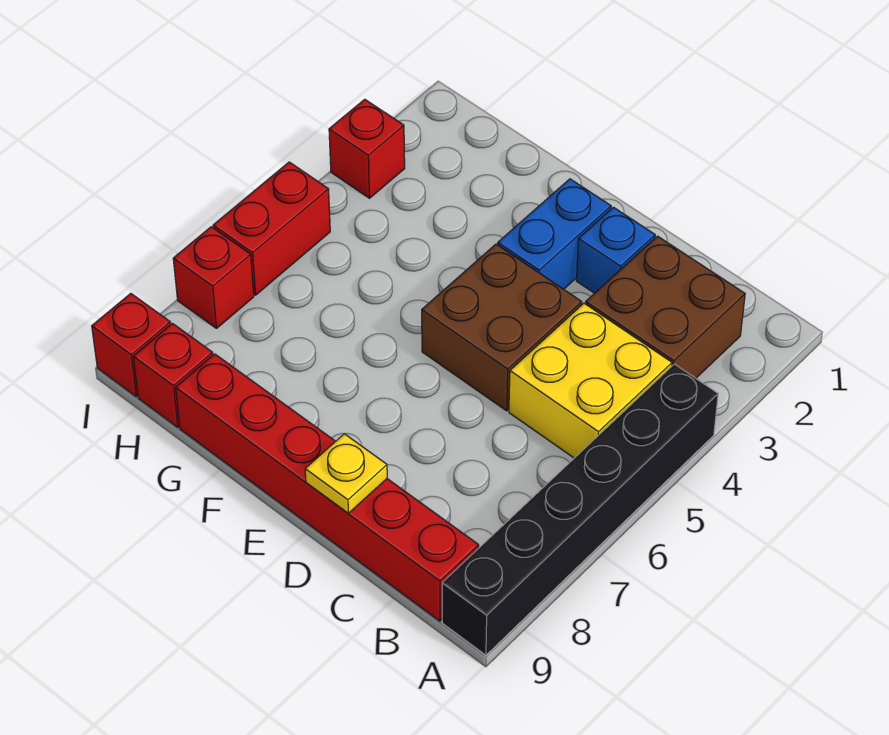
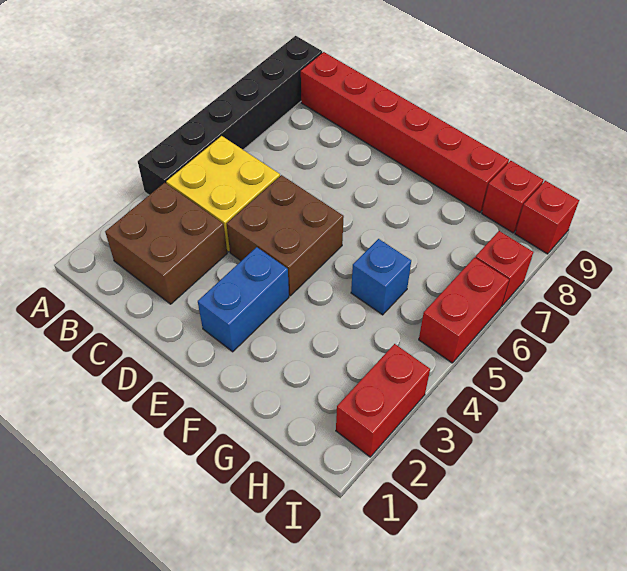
blue brick D2 level 1 -> blue brick G5 level 1
yellow plate D9 level 2 -> none
red brick I3 level 1 -> red brick I2:I3 level 1

